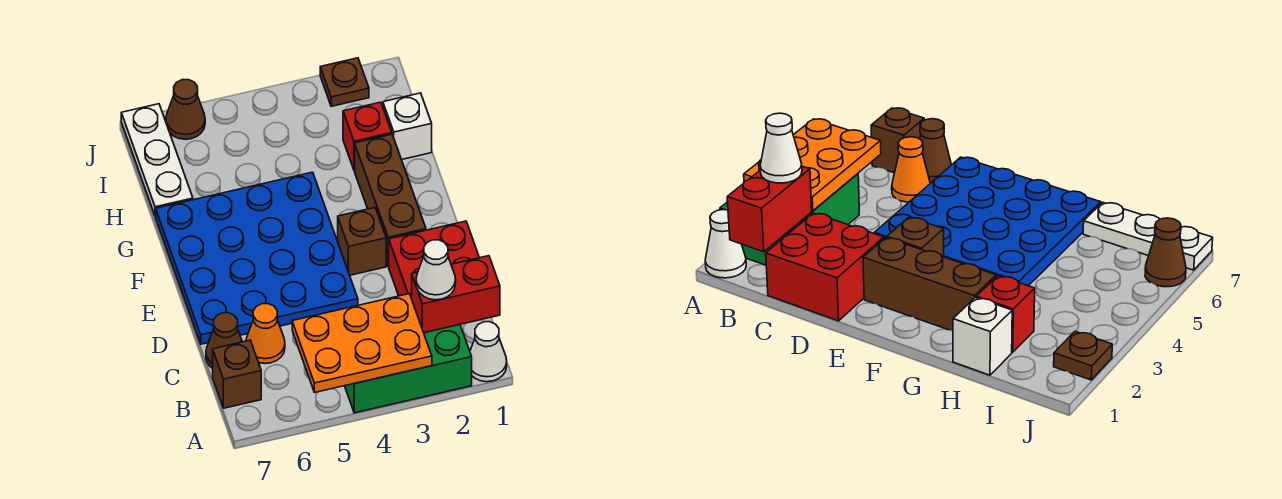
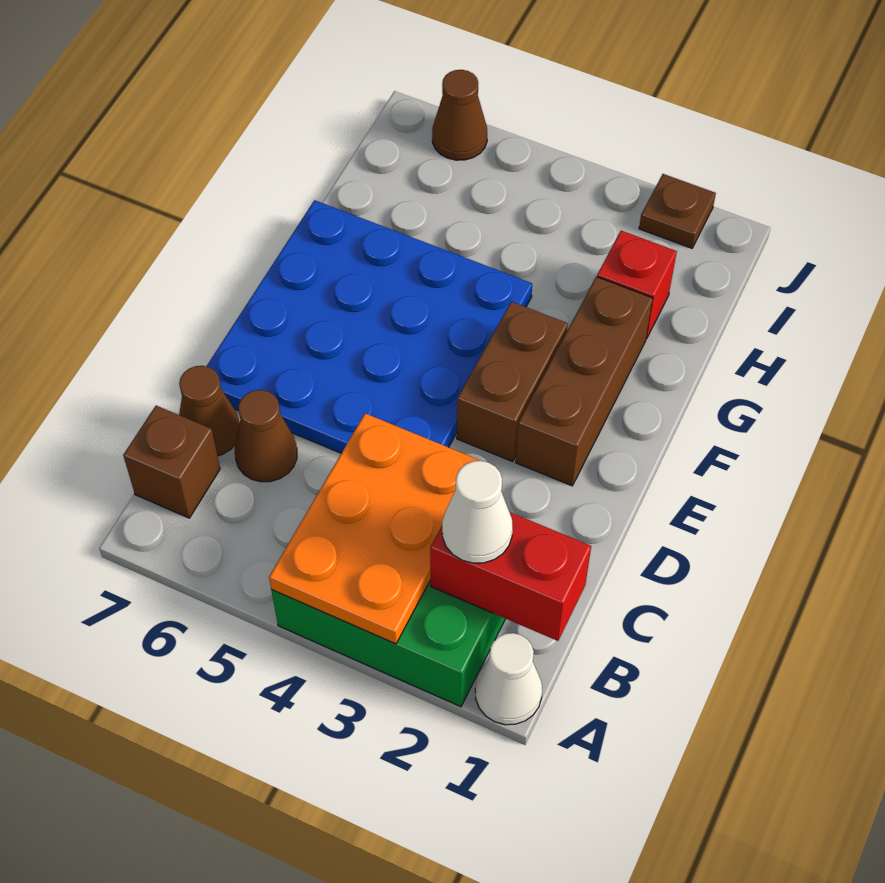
orange plate A3:B5 level 2 -> orange plate A3:C4 level 2
red brick C1:D2 level 1 -> none
orange cone C6 level 1 -> brown cone C6 level 1
brown brick E3 level 1 -> brown brick E3:F3 level 1
white brick H1 level 1 -> none
white plate H7:J7 level 1 -> none

